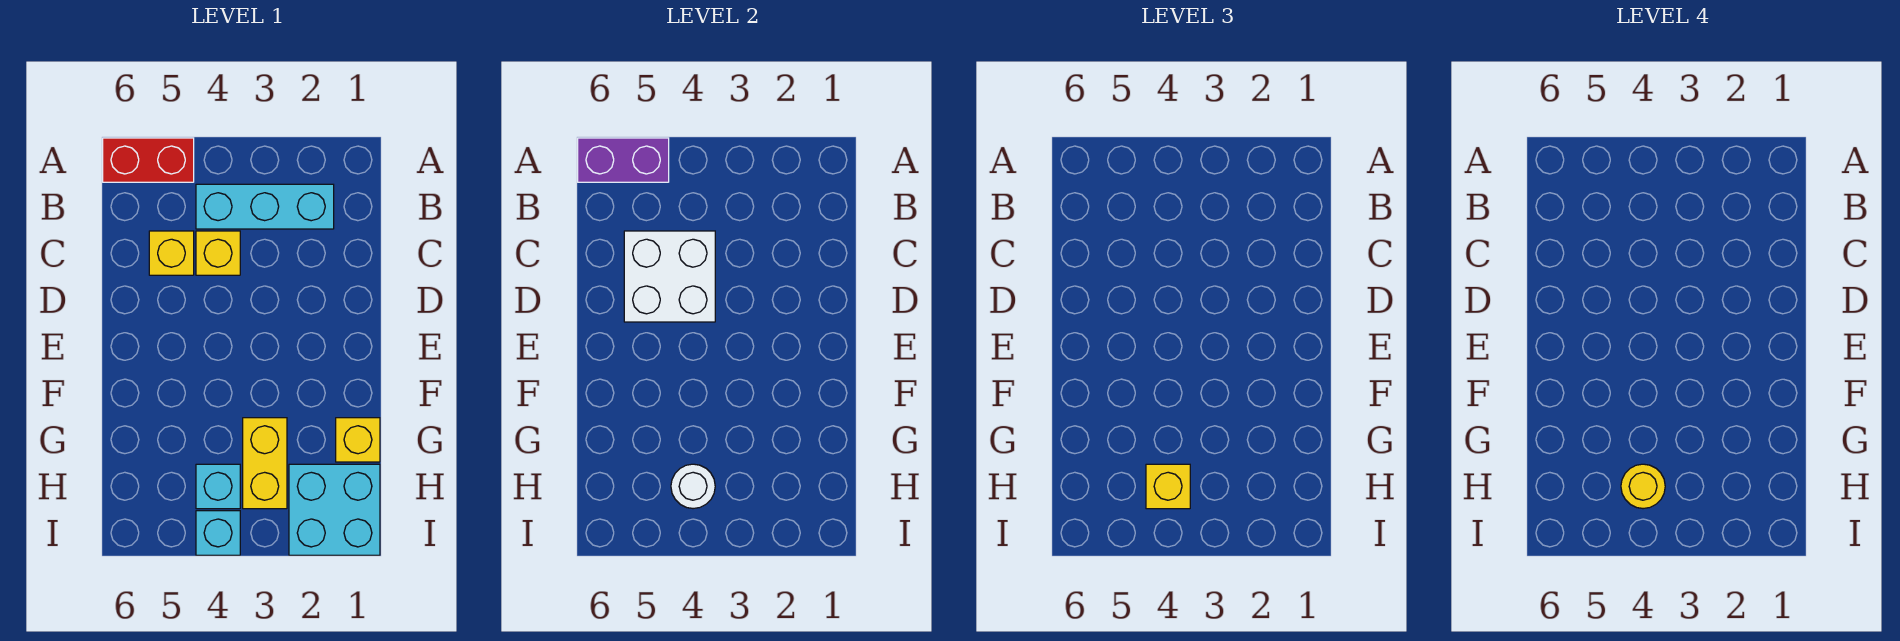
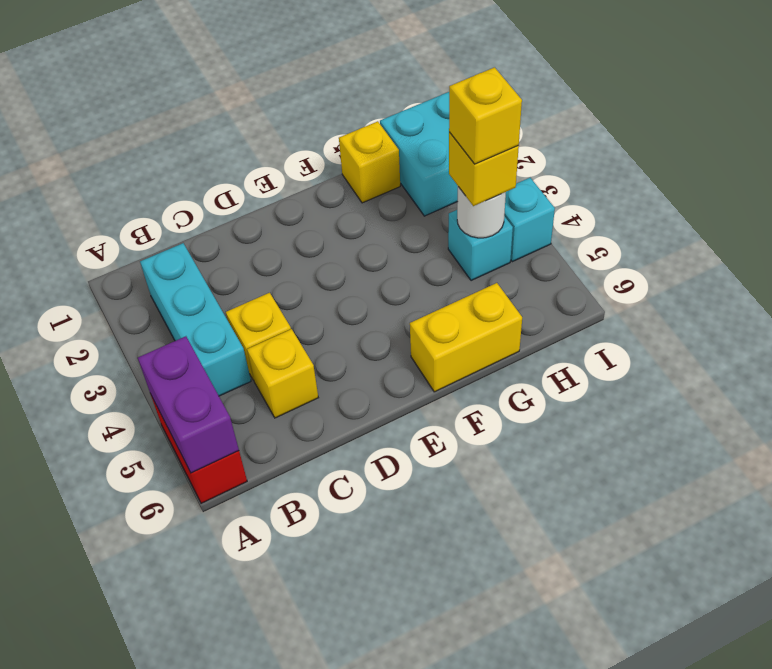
white brick C4:D5 level 2 -> none
yellow brick G3:H3 level 1 -> yellow brick F6:G6 level 1
yellow round brick H4 level 4 -> yellow brick H4 level 4

